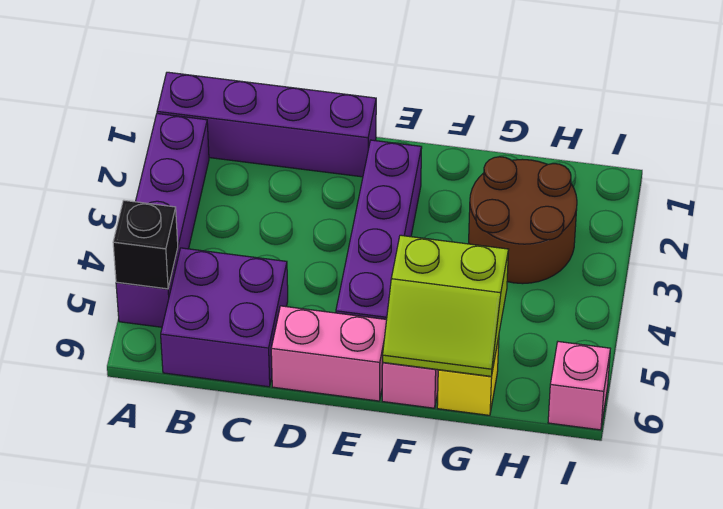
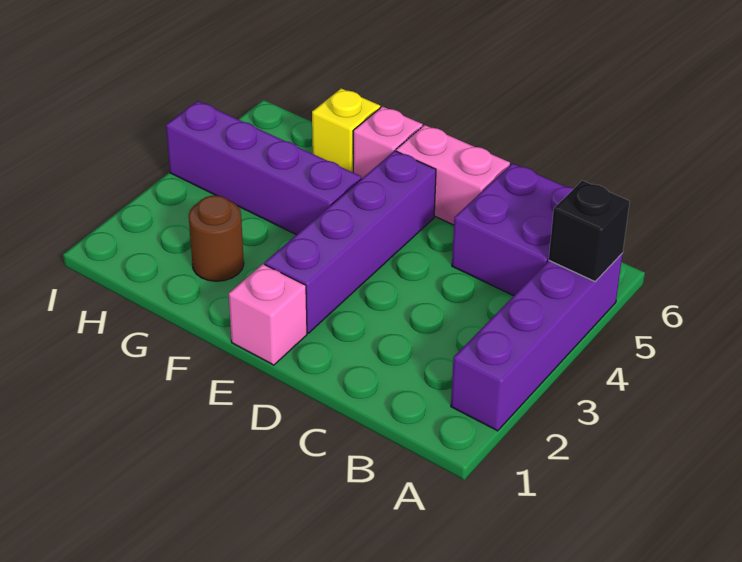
purple brick A1:D1 level 1 -> purple brick F4:I4 level 1
lime slope F5:G6 level 2 top 5 -> none
brown round brick G2:H3 level 1 -> brown round brick G2 level 1
pink brick I6 level 1 -> pink brick E1 level 1

